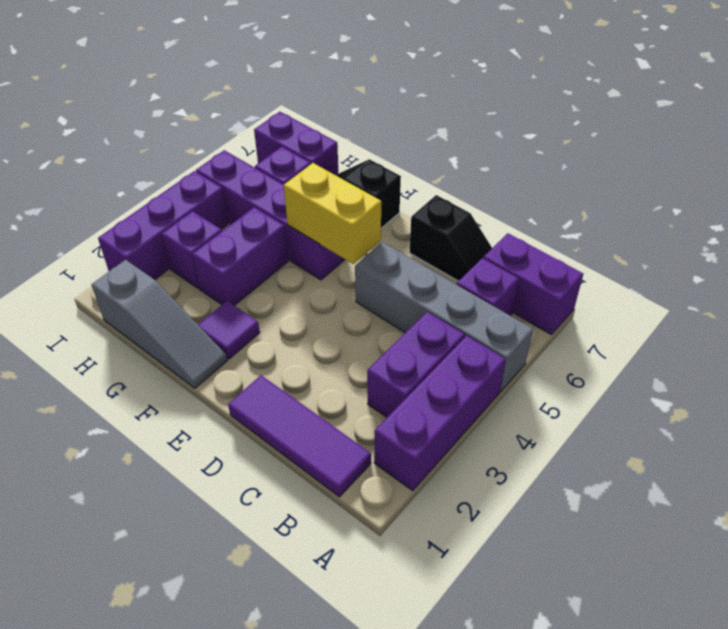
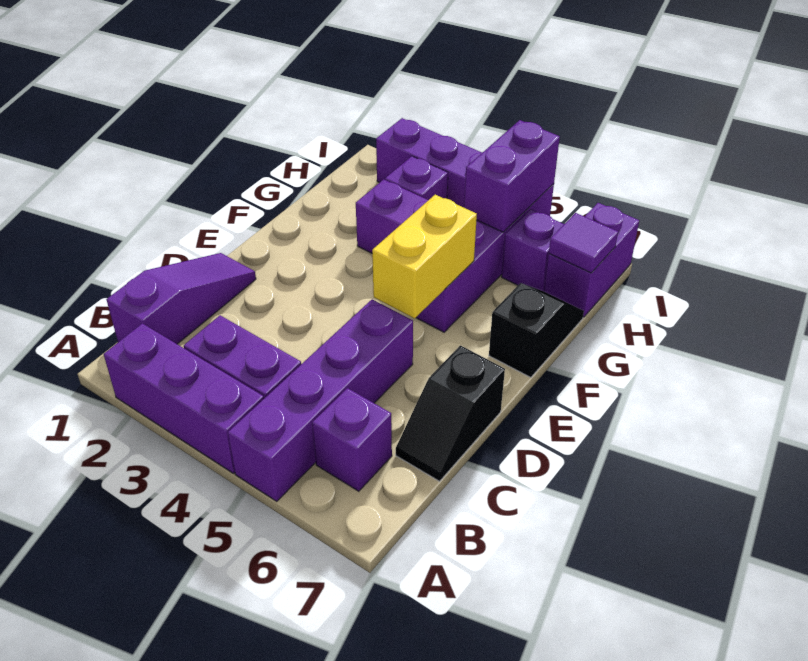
grey brick A5:D5 level 1 -> purple brick A5:D5 level 1
purple brick A7:B7 level 1 -> purple brick H5:I5 level 2
purple tile B1:D1 level 1 -> purple slope B1:D1 level 1 top B
grey slope F1:H1 level 1 top H -> none
purple tile F2 level 1 -> purple tile H7 level 2

